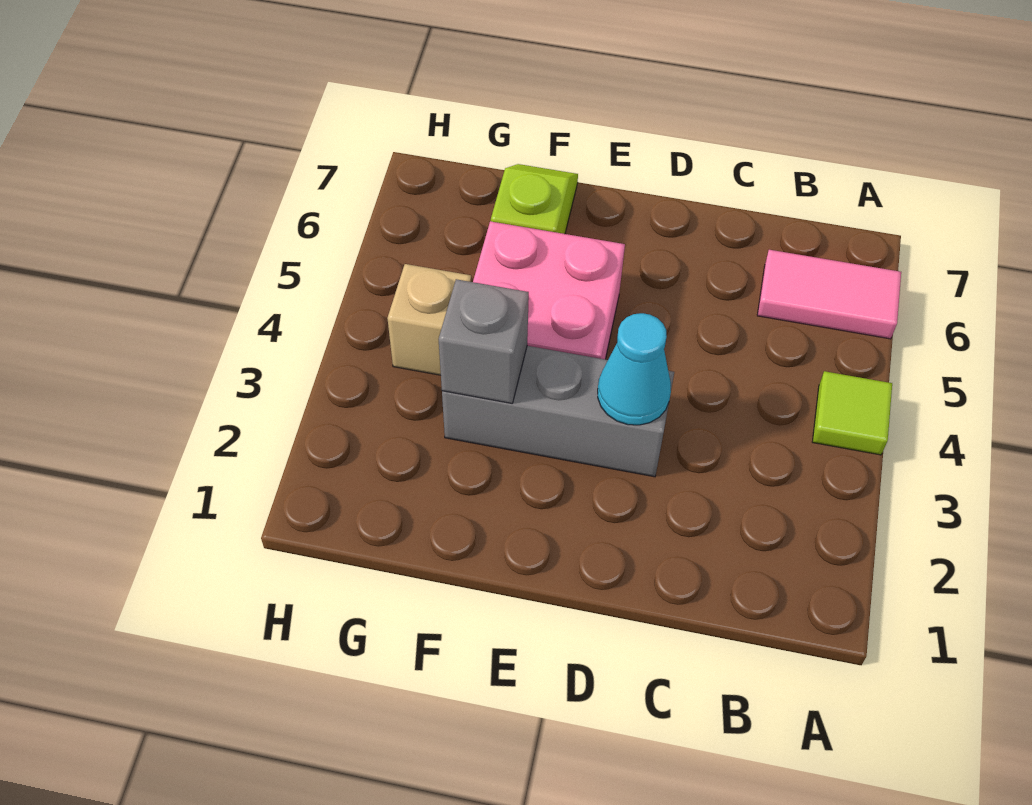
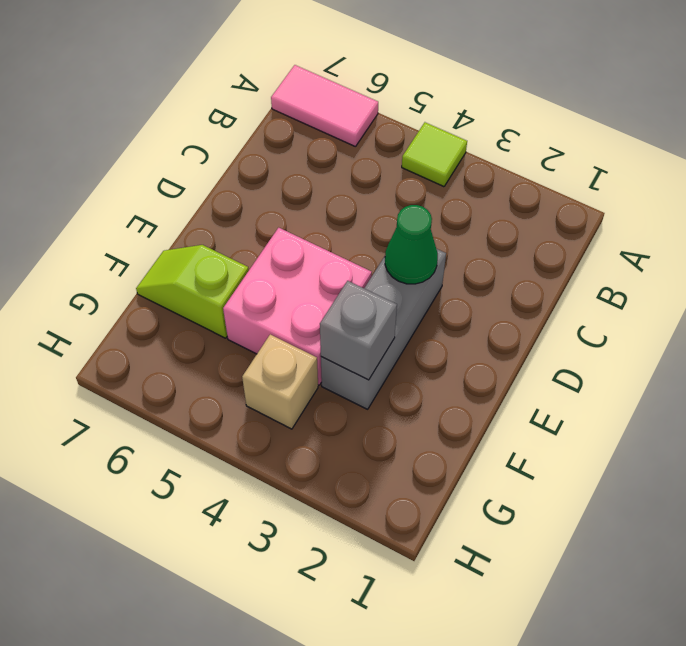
pink tile A6:B6 level 1 -> pink tile A6:A7 level 1
cyan cone D3 level 2 -> green cone D3 level 2

